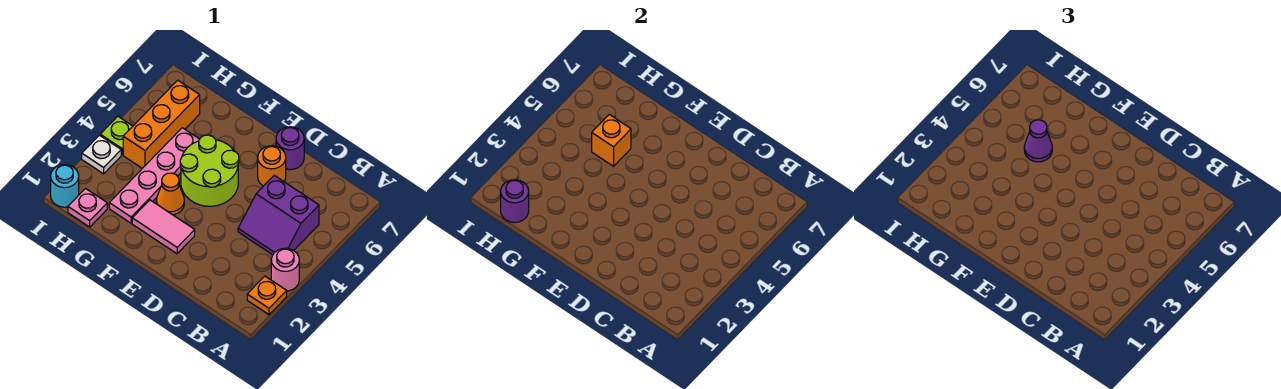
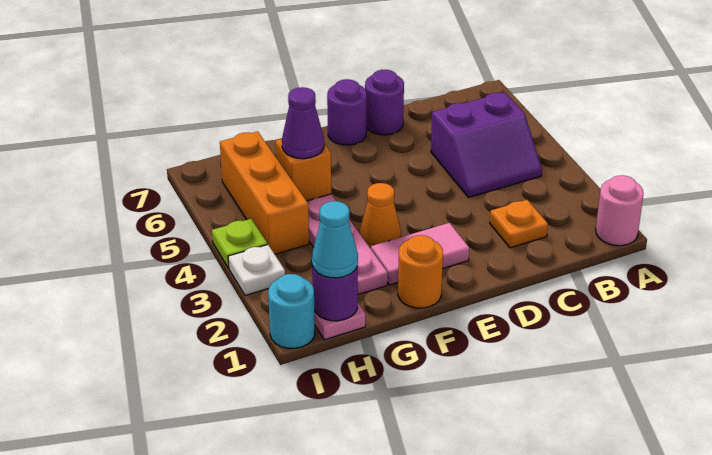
orange plate A2 level 1 -> orange plate C2 level 1
pink round brick A3 level 1 -> pink round brick A1 level 1
orange round brick D6 level 1 -> orange round brick F1 level 1
lime round brick E4:F5 level 1 -> none
none -> purple round brick E7 level 1
none -> cyan cone H1 level 3

